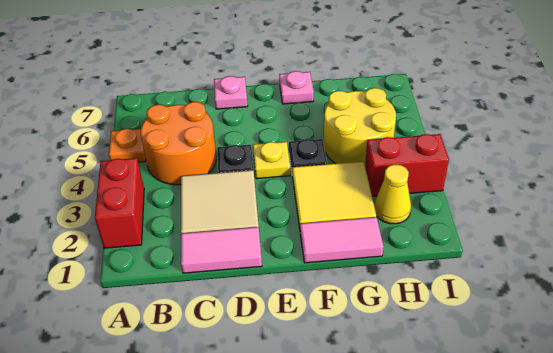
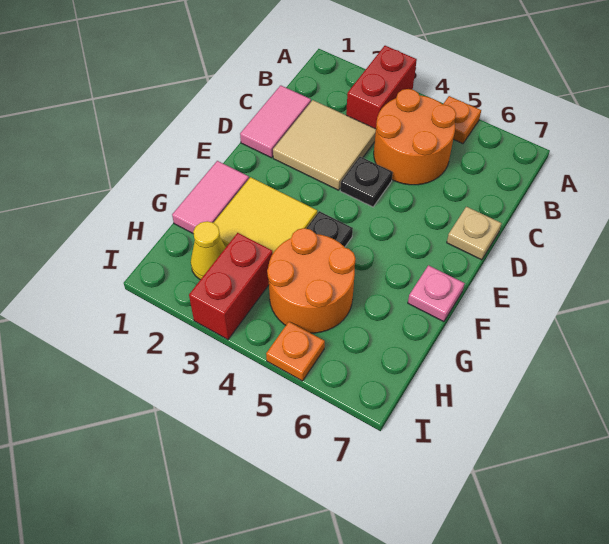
red brick A2:A3 level 1 -> red brick A3:B3 level 1
pink plate D7 level 1 -> tan plate D7 level 1
yellow plate E4 level 1 -> none
yellow round brick G4:H5 level 1 -> orange round brick G4:H5 level 1
none -> orange plate I5 level 1

